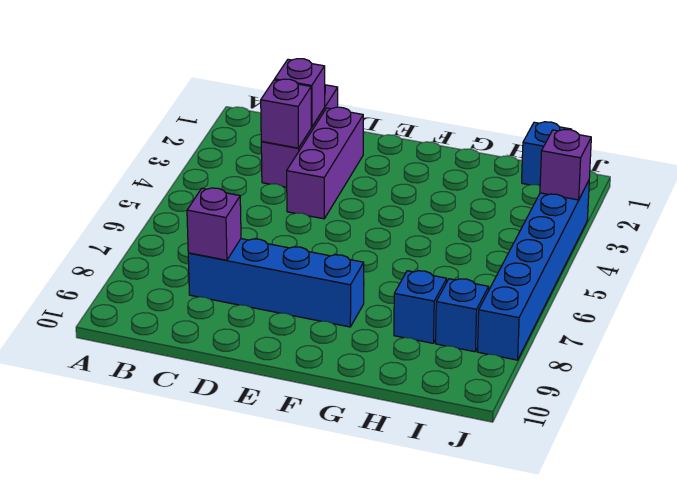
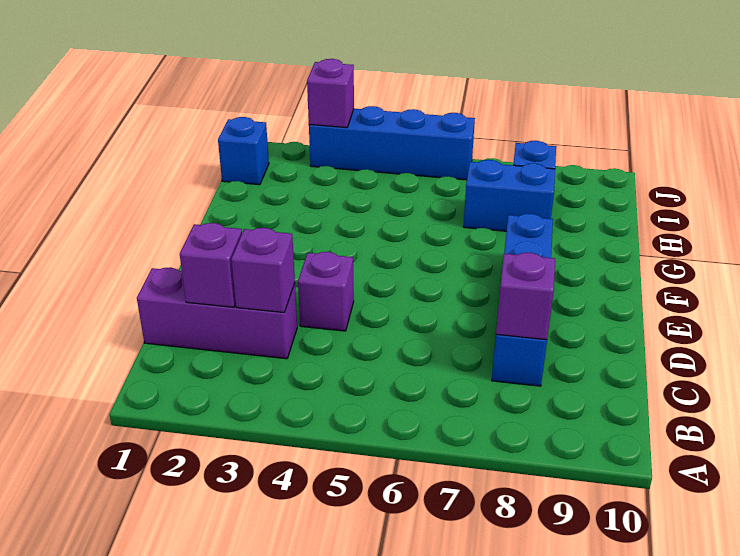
purple brick D2:D4 level 1 -> purple brick D4 level 1
blue brick H8 level 1 -> blue brick H7:H8 level 1
blue brick J3:J8 level 1 -> blue brick J3:J6 level 1

